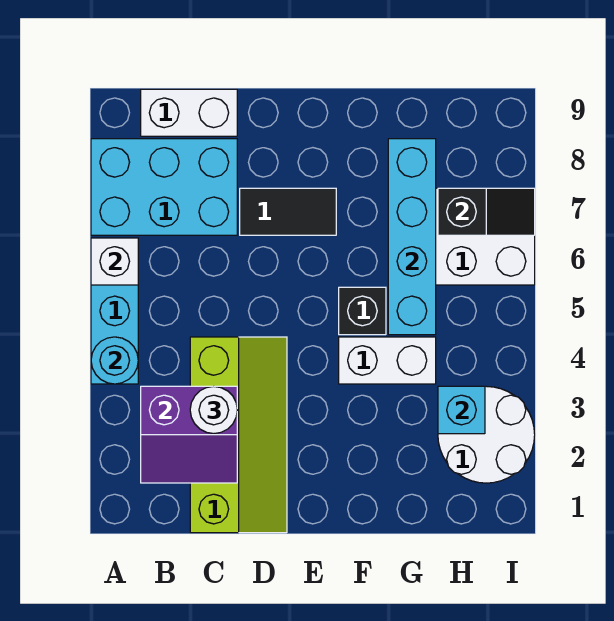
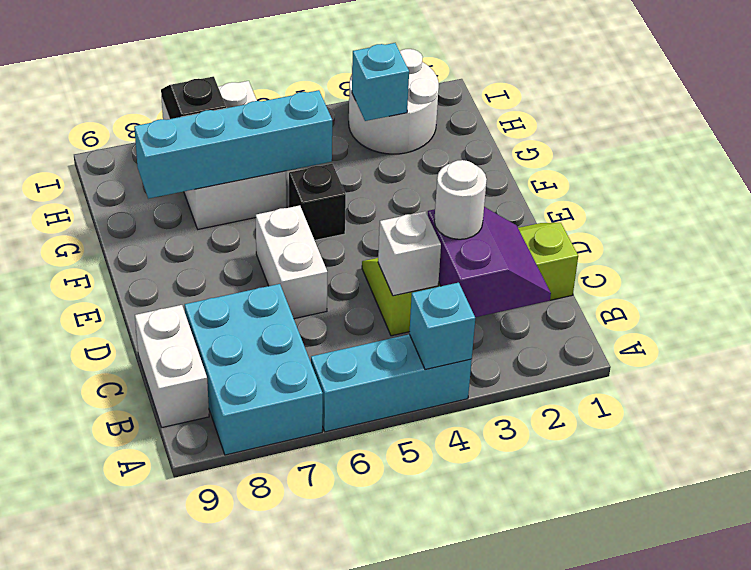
cyan round brick A4 level 2 -> cyan brick A4 level 2
white brick A6 level 2 -> white brick C4 level 2
black tile D7:E7 level 1 -> none
white brick F4:G4 level 1 -> white brick D6:E6 level 1

